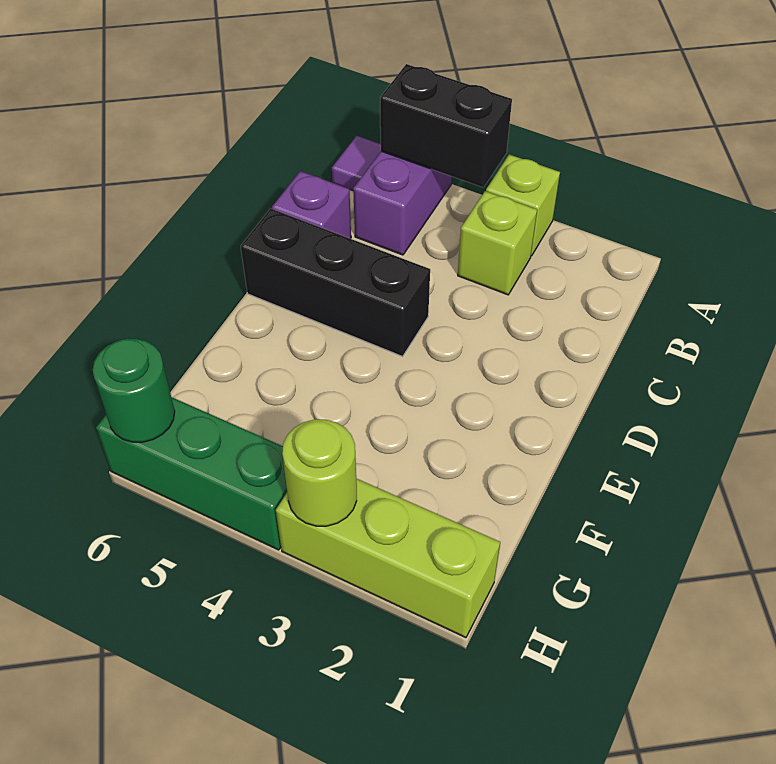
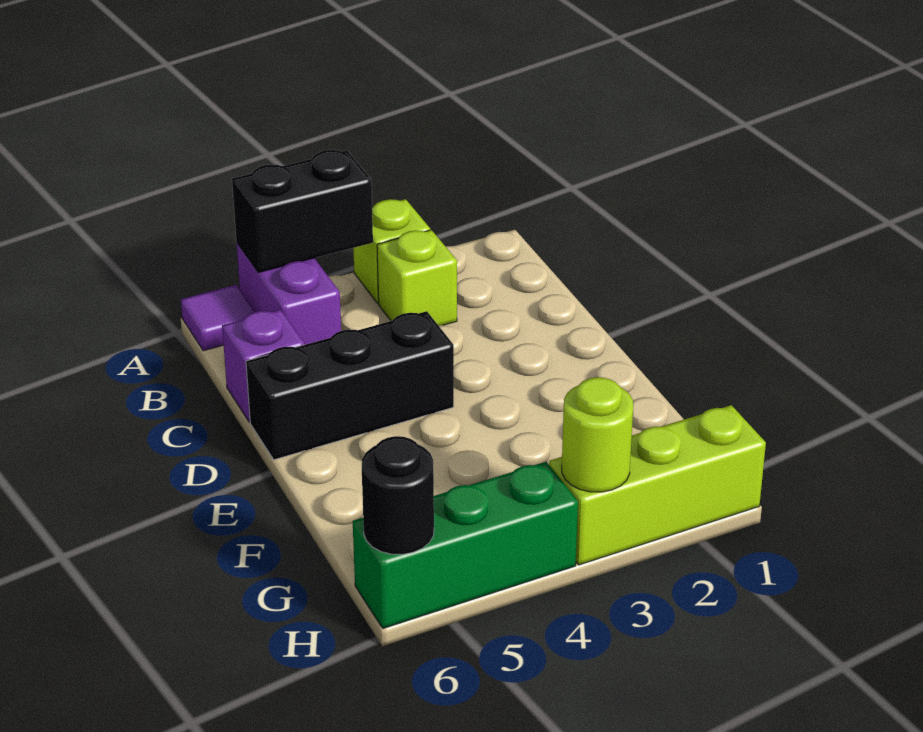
green round brick H6 level 2 -> black round brick H6 level 2

